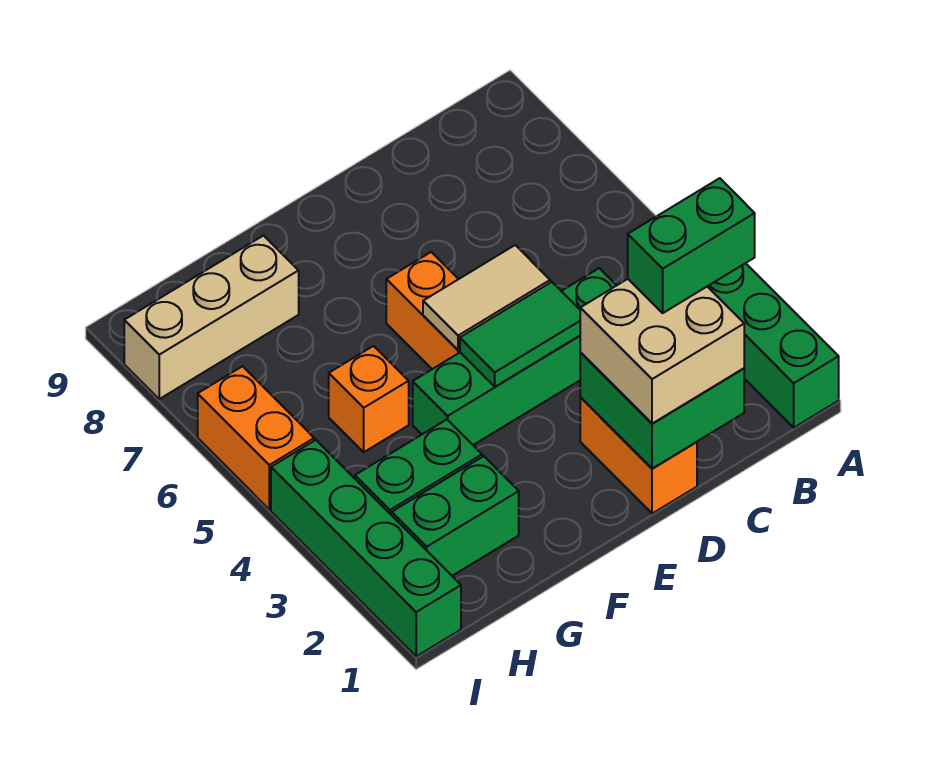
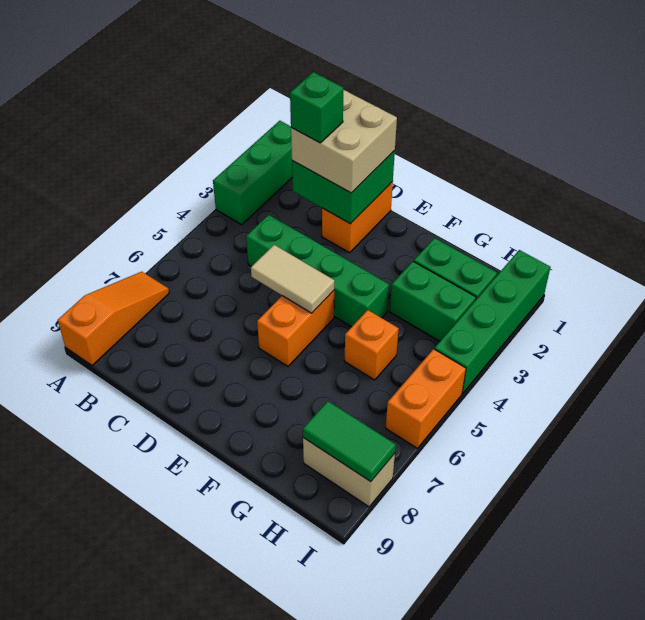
none -> orange slope A7:A9 level 1 top 9
green brick B2:C2 level 4 -> green brick C2 level 4
green tile D4:E4 level 2 -> green tile H8:I8 level 2
tan brick G8:I8 level 1 -> tan brick H8:I8 level 1

